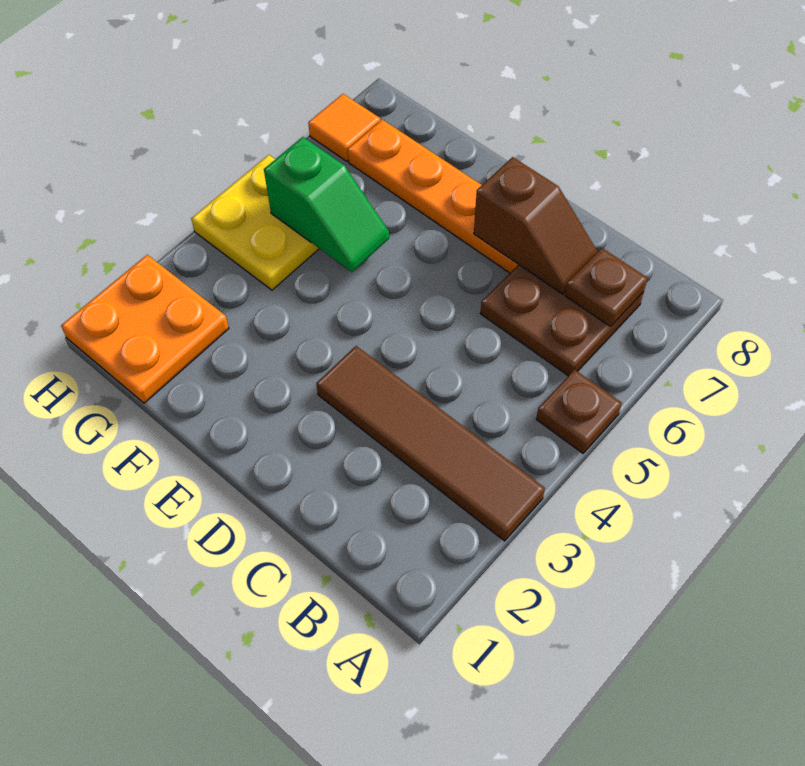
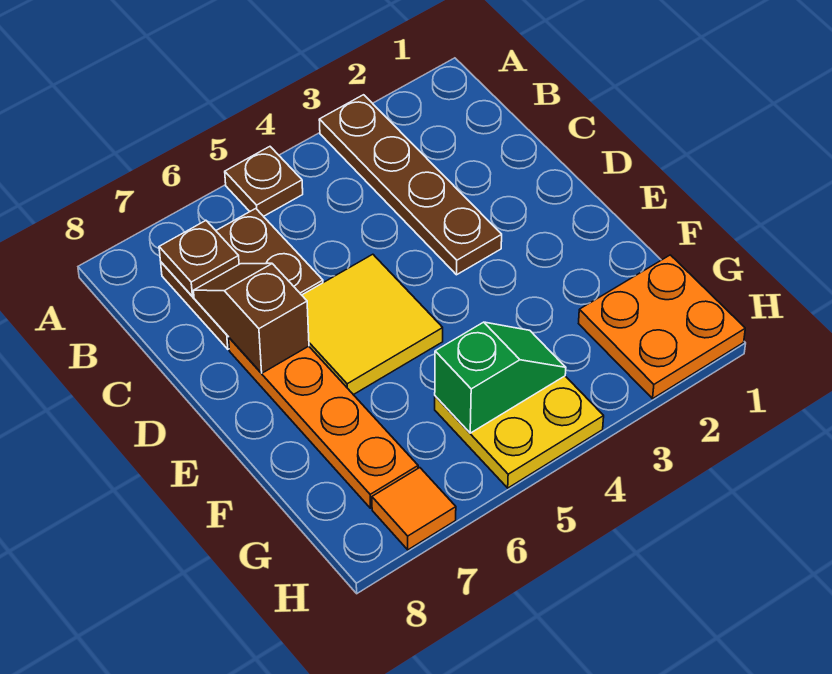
brown tile A3:D3 level 1 -> brown plate A3:D3 level 1
none -> yellow tile D5:E6 level 1
green slope F5:G5 level 2 top G -> green slope G4:G5 level 2 top 5

